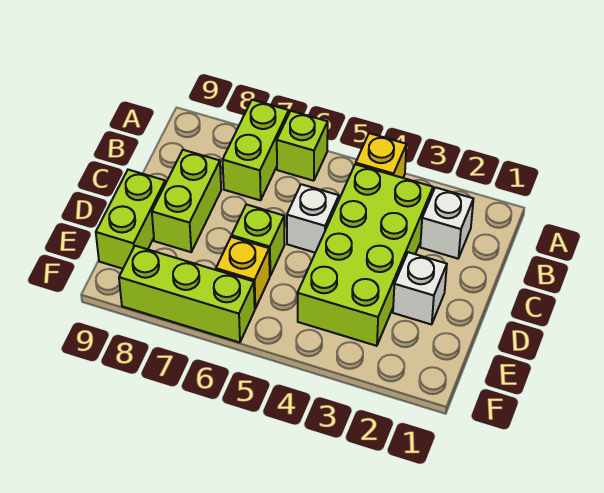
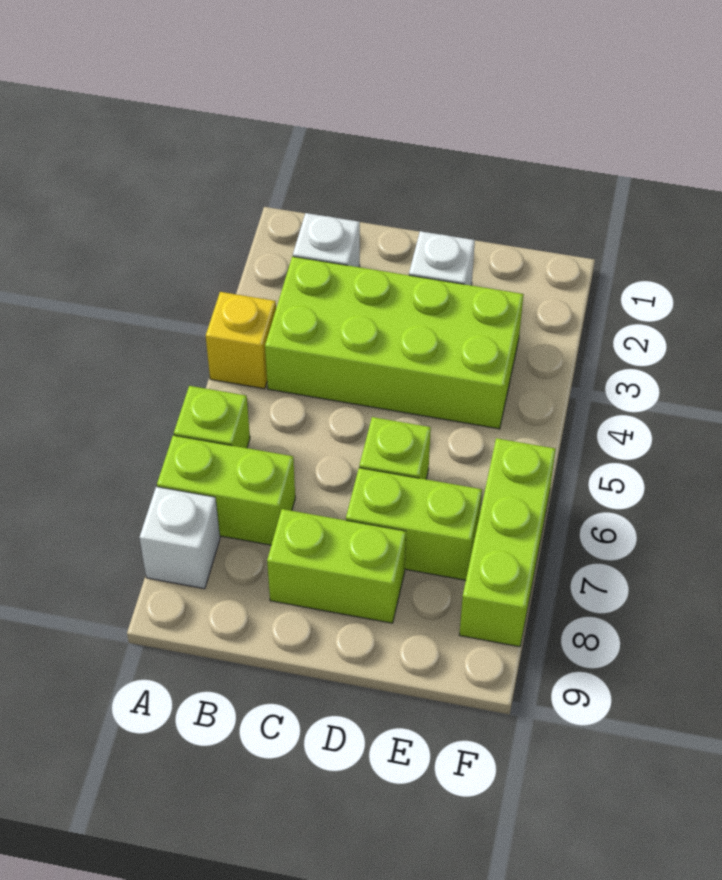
white brick C5 level 1 -> white brick A8 level 1
lime brick D9:E9 level 1 -> lime brick D7:E7 level 1
yellow brick E6 level 1 -> none

